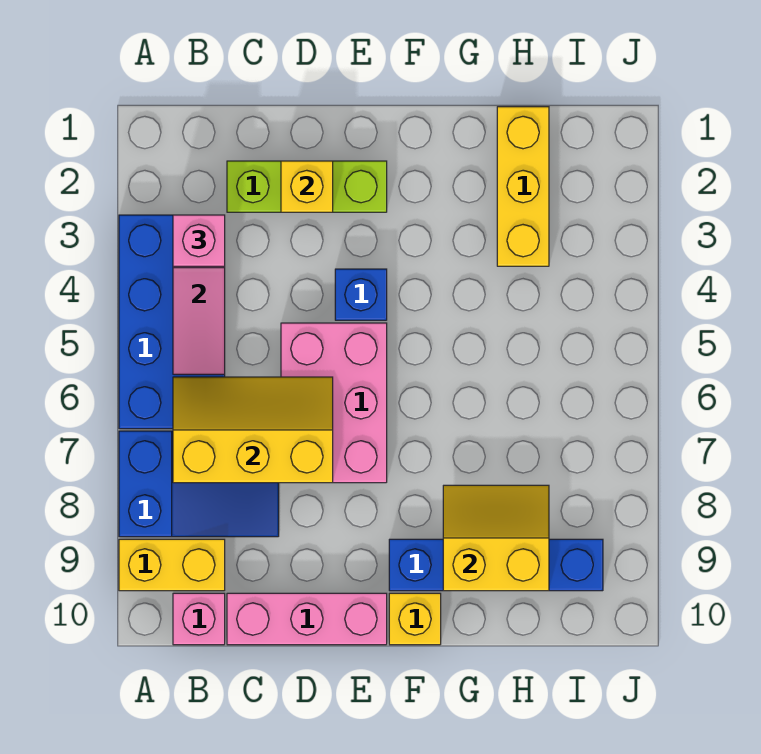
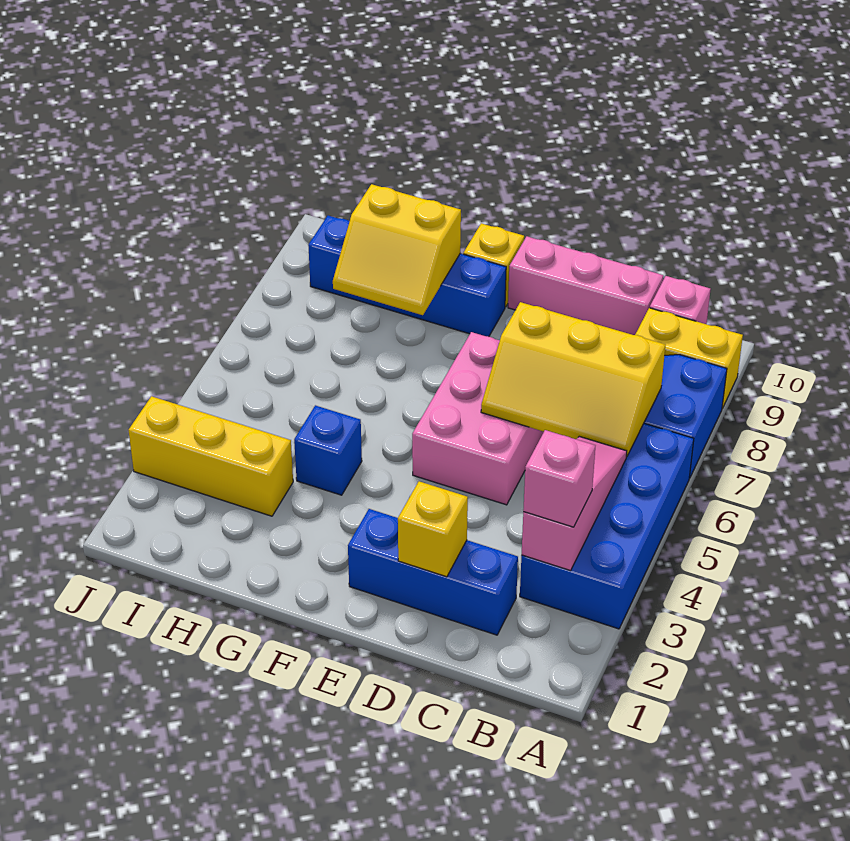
lime brick C2:E2 level 1 -> blue brick C2:E2 level 1
blue brick E4 level 1 -> blue brick G4 level 1
yellow brick H1:H3 level 1 -> yellow brick H3:J3 level 1

